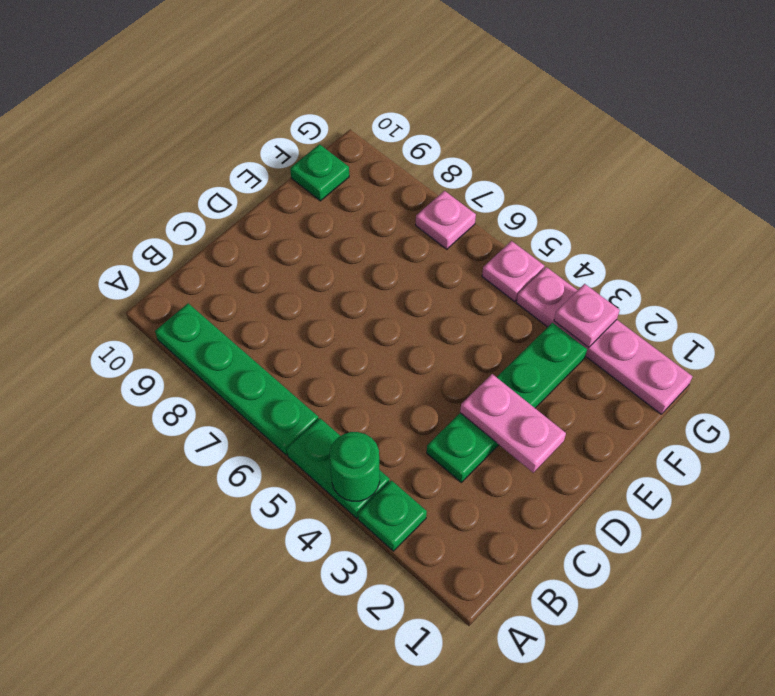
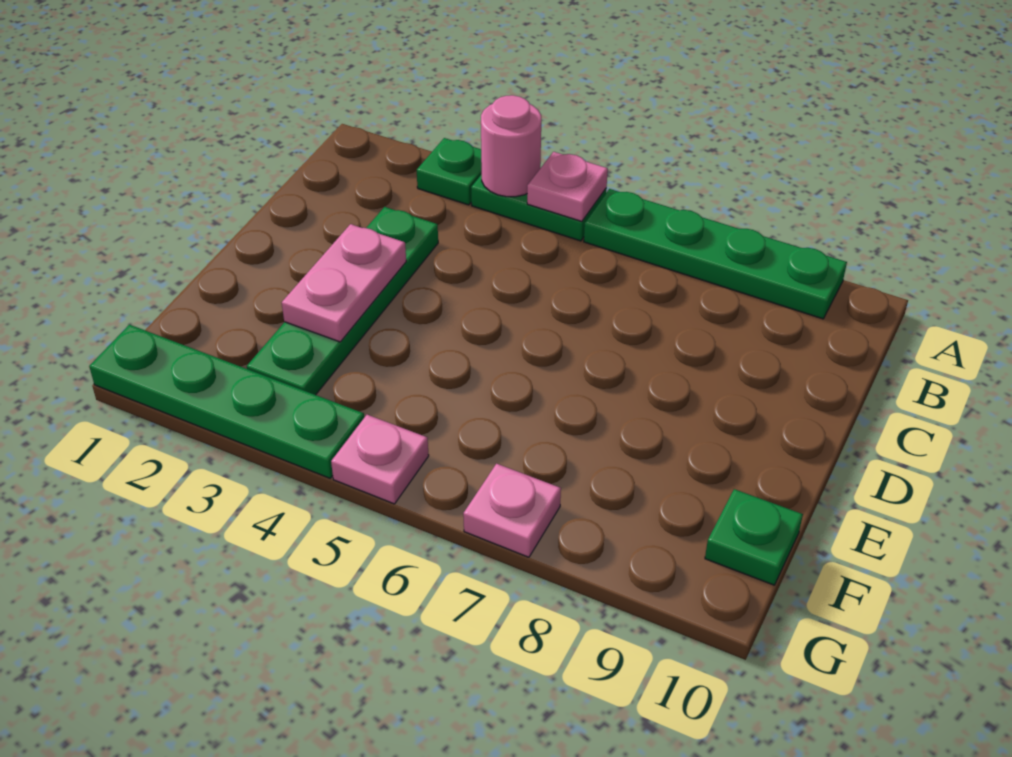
green round brick A4 level 2 -> pink round brick A4 level 2
pink plate D2:D3 level 2 -> pink plate D3:E3 level 2
pink plate G1:G4 level 1 -> green plate G1:G4 level 1
pink plate G3 level 2 -> pink plate A5 level 2

